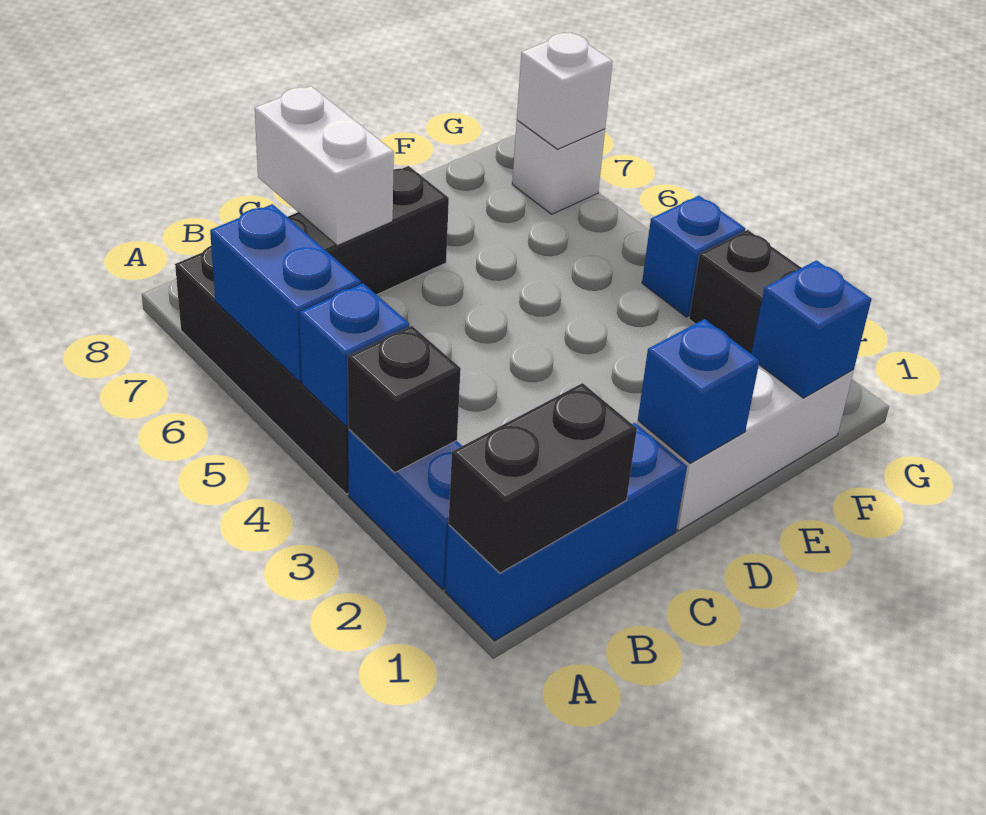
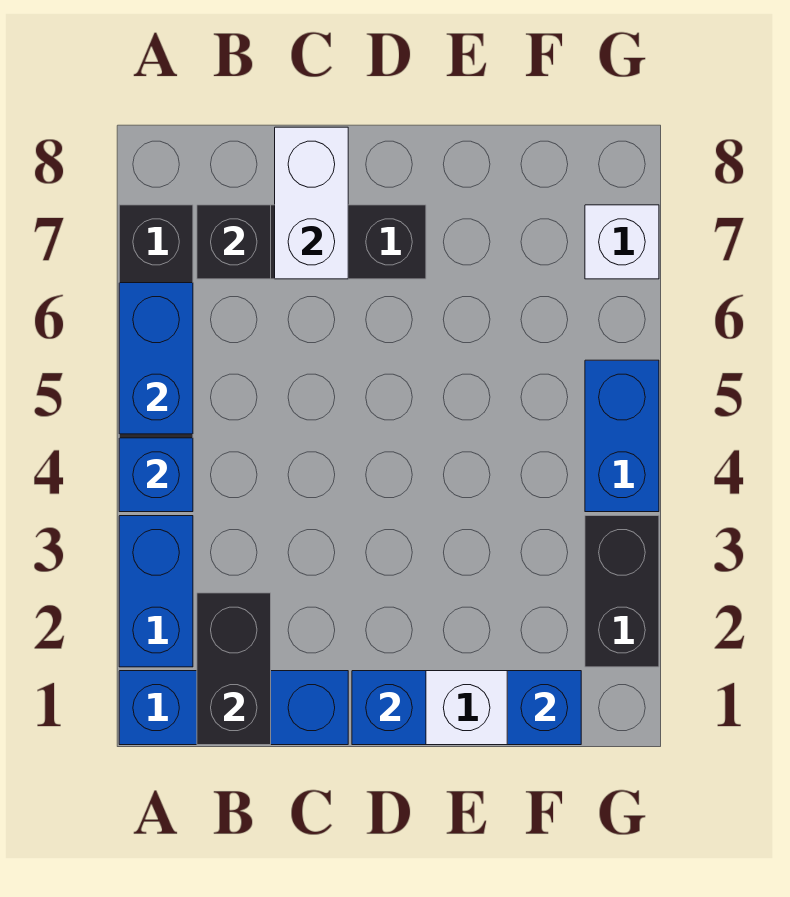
black brick A1:B1 level 2 -> black brick B1:B2 level 2
black brick A3 level 2 -> black brick B7 level 2
blue brick G4 level 1 -> blue brick G4:G5 level 1
white brick G7 level 2 -> none

